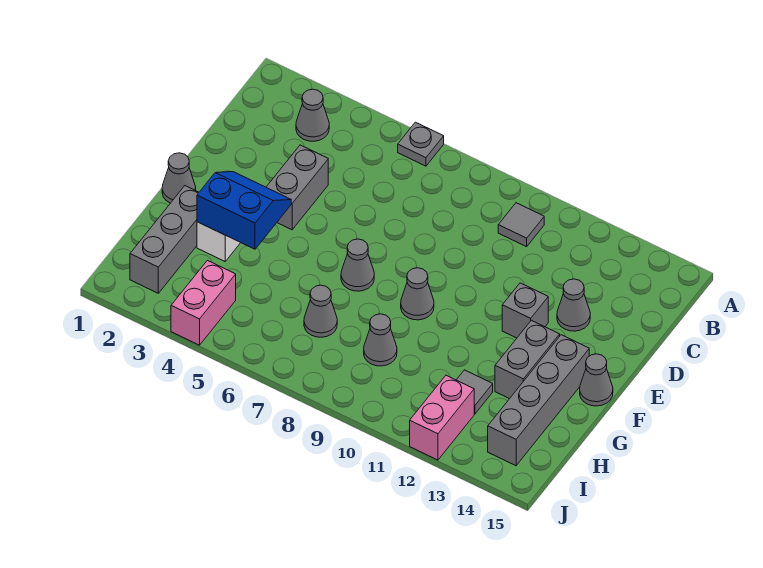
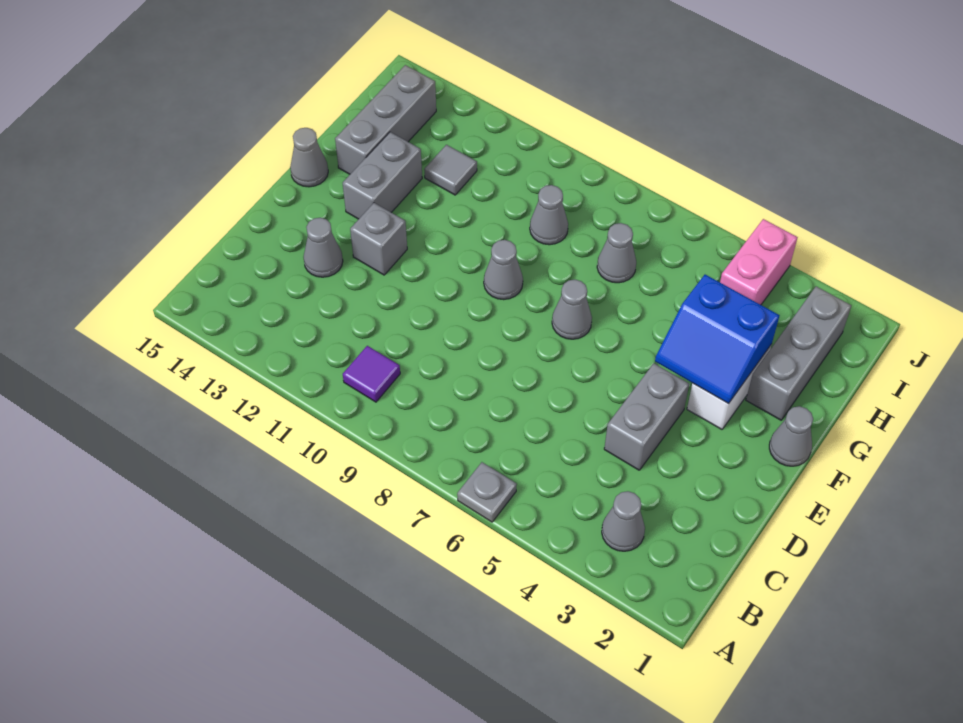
grey tile B10 level 1 -> purple tile B10 level 1
grey brick F14:I14 level 1 -> grey brick G14:I14 level 1
pink brick I12:J12 level 1 -> none

